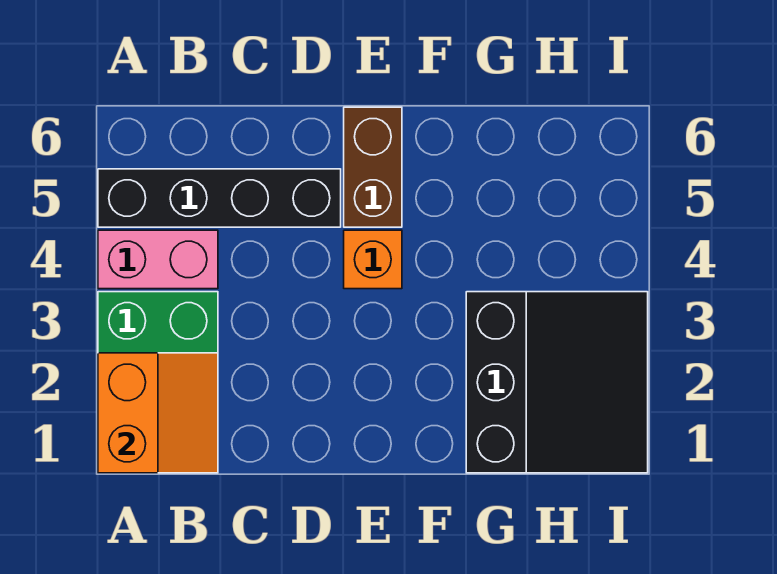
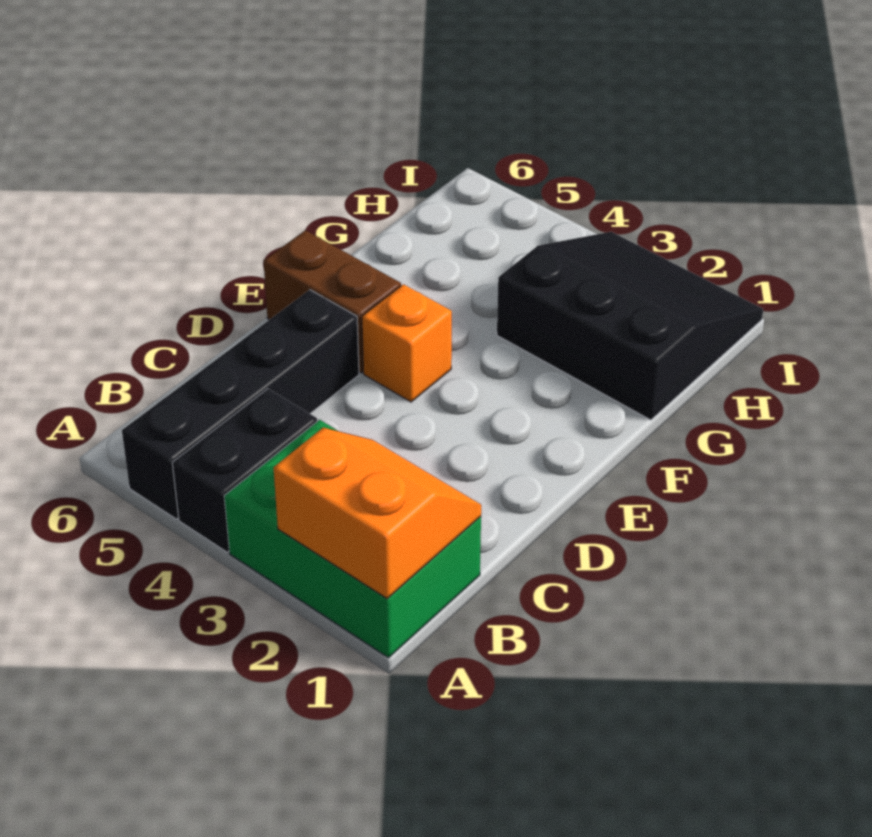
pink brick A4:B4 level 1 -> black brick A4:B4 level 1

